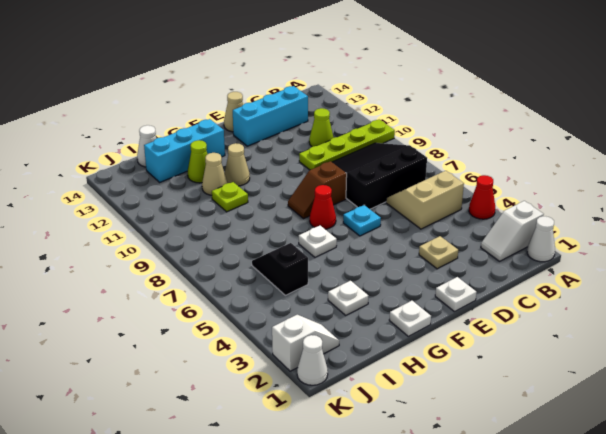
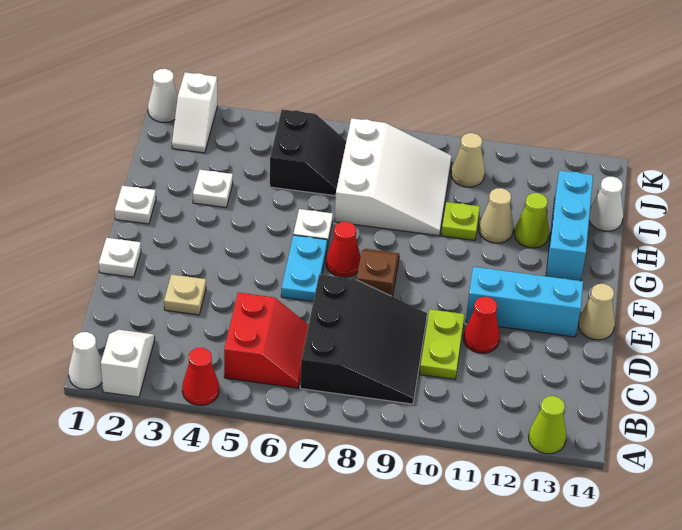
lime plate A10:D10 level 1 -> lime plate C10:D10 level 1
tan slope B5:C6 level 1 top 5 -> red slope B5:C6 level 1 top 5
lime cone C11 level 1 -> lime cone A13 level 1
cyan brick C13:E13 level 1 -> cyan brick E11:E13 level 1
none -> red cone D11 level 1
cyan plate E6 level 1 -> cyan plate E6:F6 level 1
tan cone G11 level 1 -> tan cone J10 level 1
none -> white slope H7:J9 level 1 top 7
black slope I5:I6 level 1 top 5 -> black slope I5:J6 level 1 top 5

